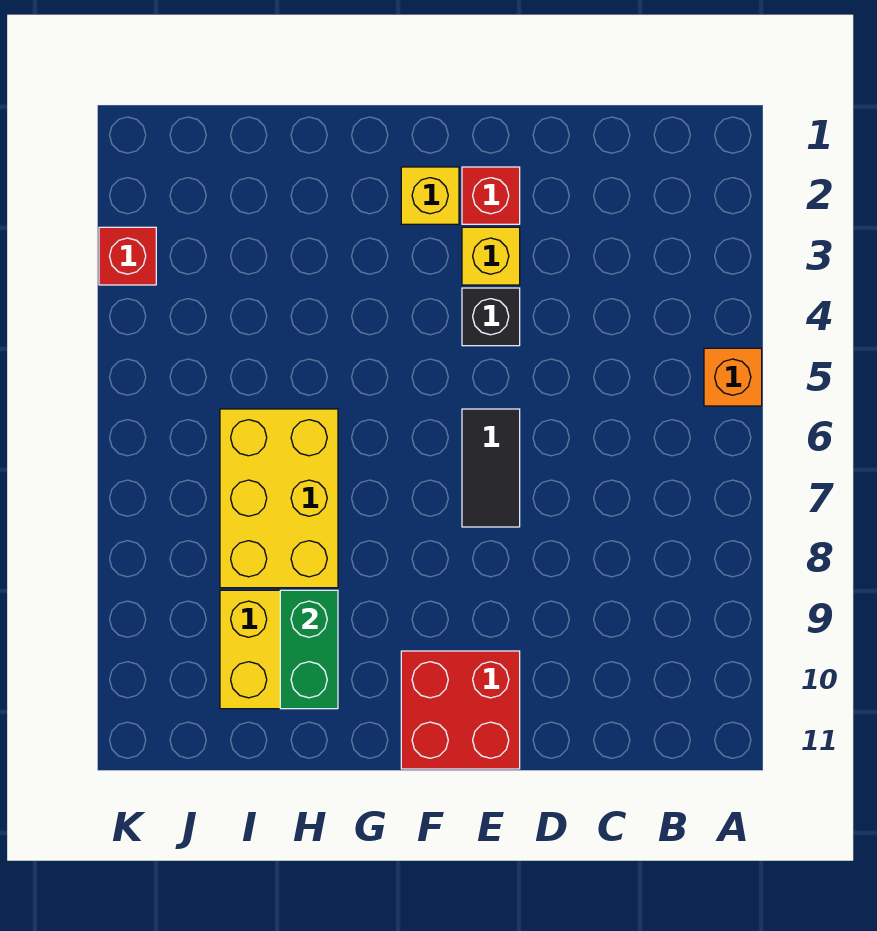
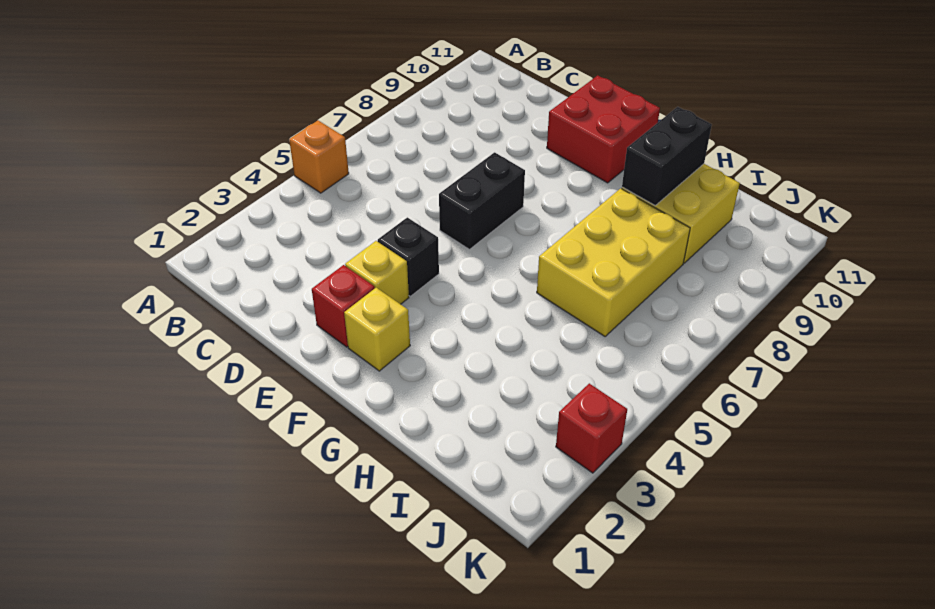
black tile E6:E7 level 1 -> black brick E6:E7 level 1
green brick H9:H10 level 2 -> black brick H9:H10 level 2

